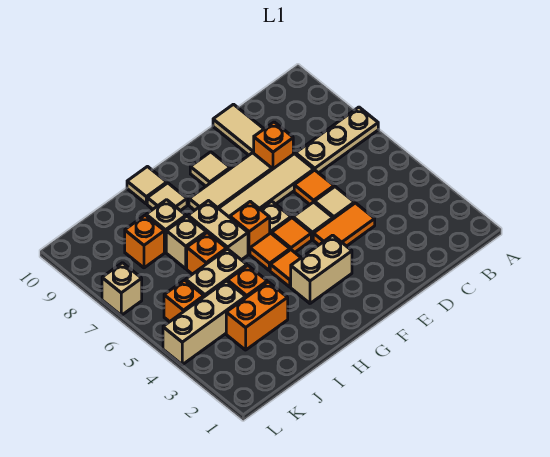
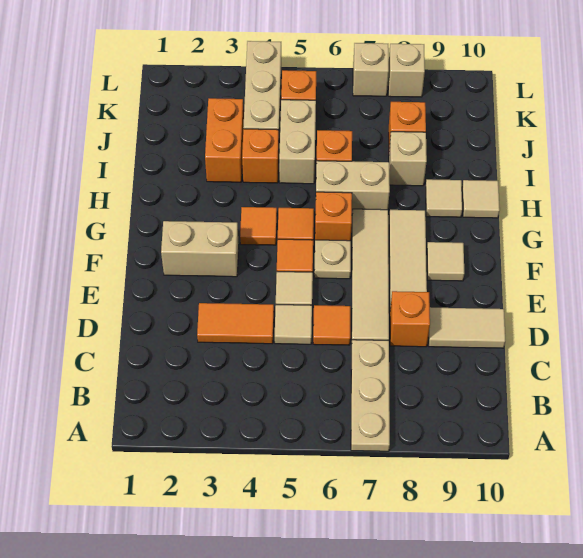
orange tile D4:E4 level 1 -> orange tile D3:D4 level 1
tan brick F3:G3 level 1 -> tan brick F2:F3 level 1
tan brick I7 level 1 -> tan brick L8 level 1

